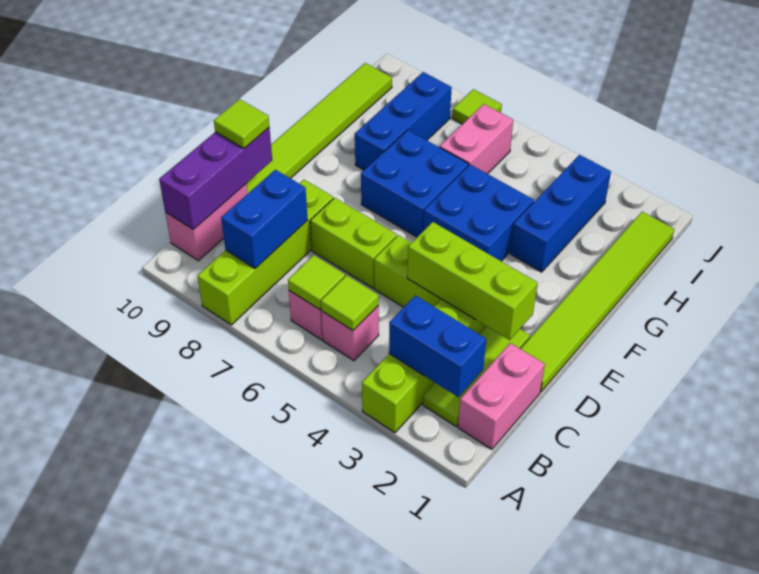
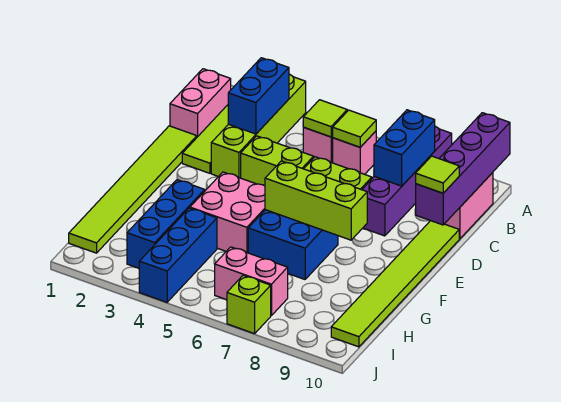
lime brick A8:D8 level 1 -> purple brick A8:D8 level 1
blue brick B2:B3 level 2 -> blue brick B3:C3 level 2
purple brick B10:D10 level 2 -> purple brick A10:D10 level 2
lime brick D2:D4 level 2 -> lime brick F6:F8 level 2
blue brick F4:G5 level 1 -> pink brick F4:G5 level 1
blue brick G8:I8 level 1 -> blue brick H4:J4 level 1
pink brick H6:I6 level 1 -> pink brick I6:I7 level 1
lime tile J7 level 1 -> lime brick J7 level 1

